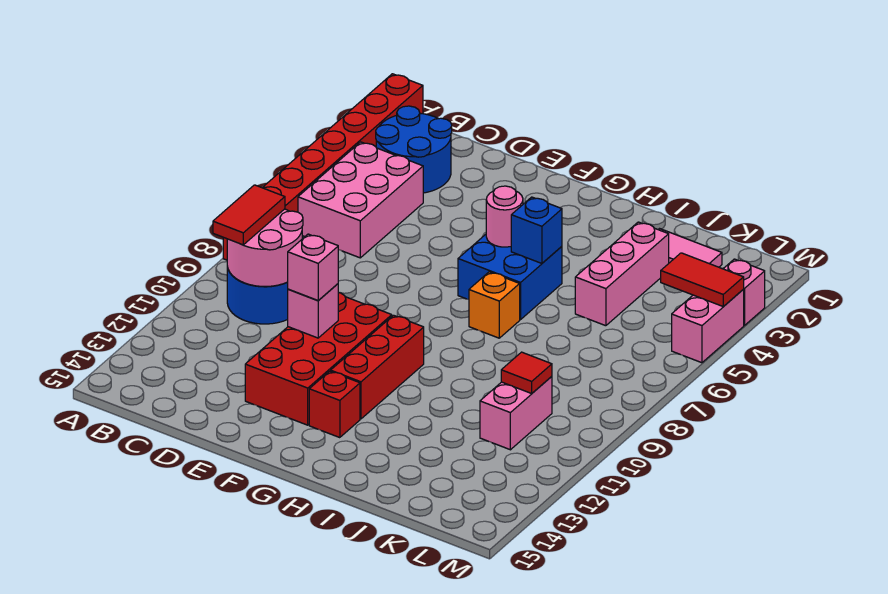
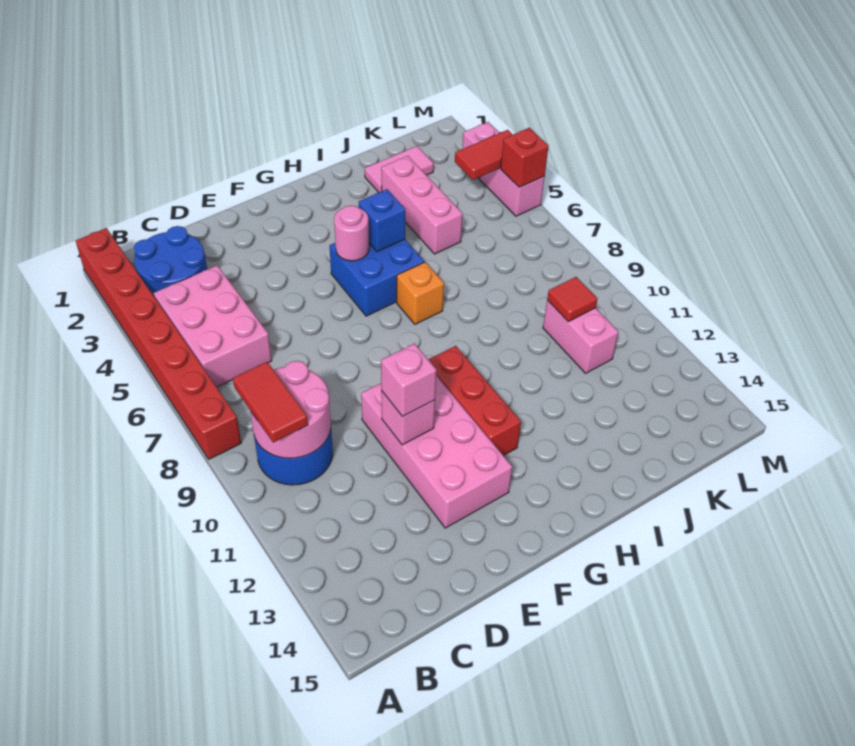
red brick E10:F13 level 1 -> pink brick E10:F13 level 1
red brick G13 level 1 -> red brick M5 level 2

